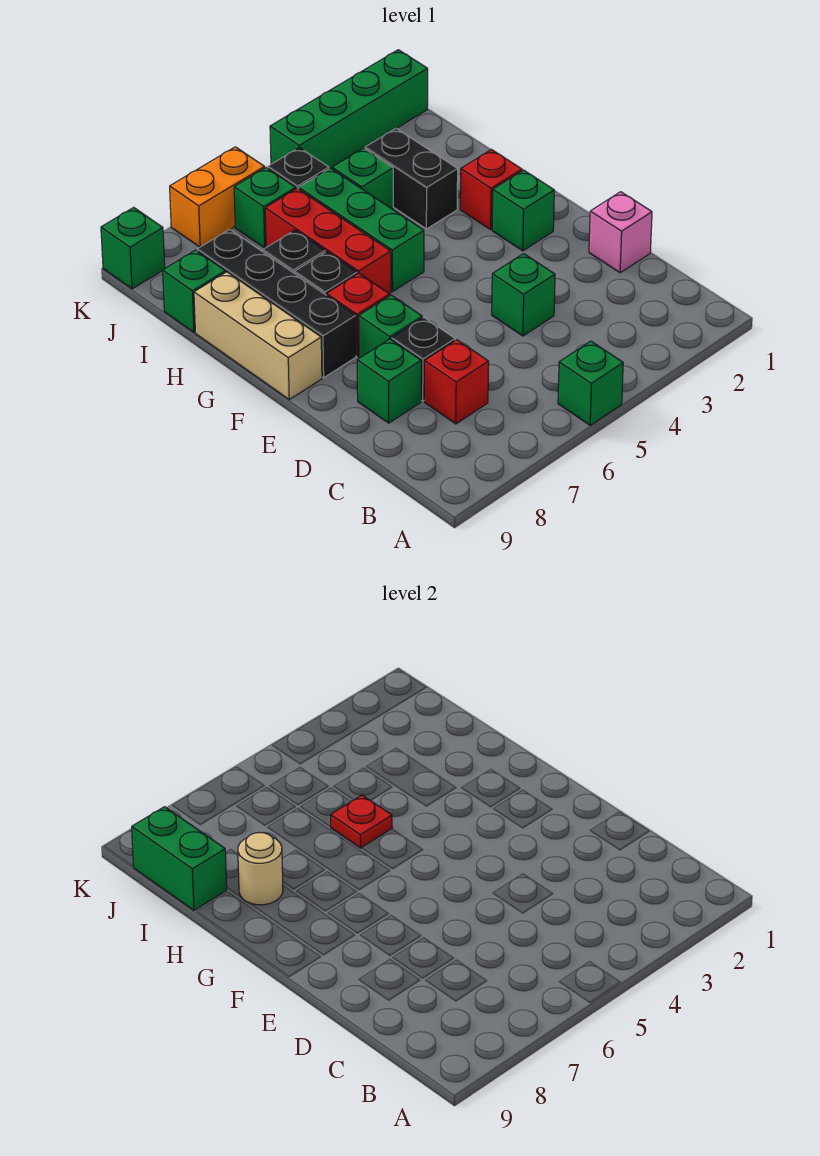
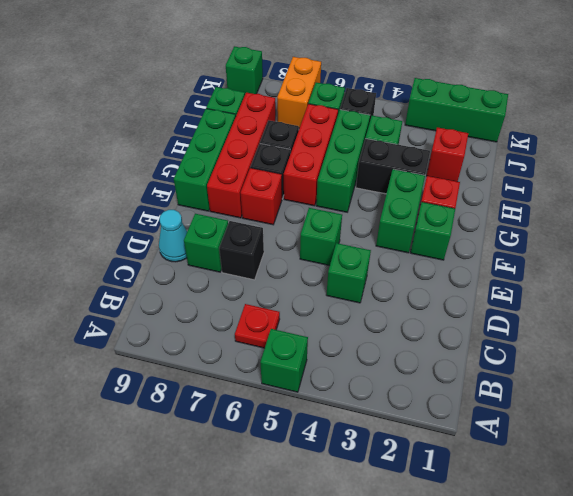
red brick C7 level 1 -> red brick I2 level 1
pink brick D1 level 1 -> none
none -> cyan cone D9 level 1
green brick E7 level 1 -> green brick E5 level 1
black brick F8:I8 level 1 -> red brick F8:I8 level 1
tan brick F9:H9 level 1 -> green brick F9:H9 level 1
black brick H3:I3 level 1 -> black brick H3:H4 level 1
red plate H5 level 2 -> red plate B6 level 1
tan round brick H8 level 2 -> none
green brick I9:J9 level 2 -> green brick F3:G3 level 1
green brick K1:K4 level 1 -> green brick K1:K3 level 1
orange brick K6:K7 level 1 -> orange brick J7:K7 level 1

